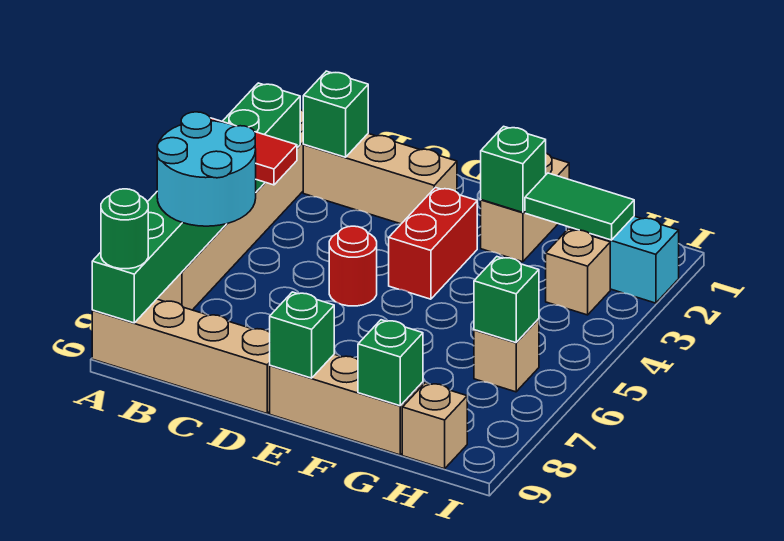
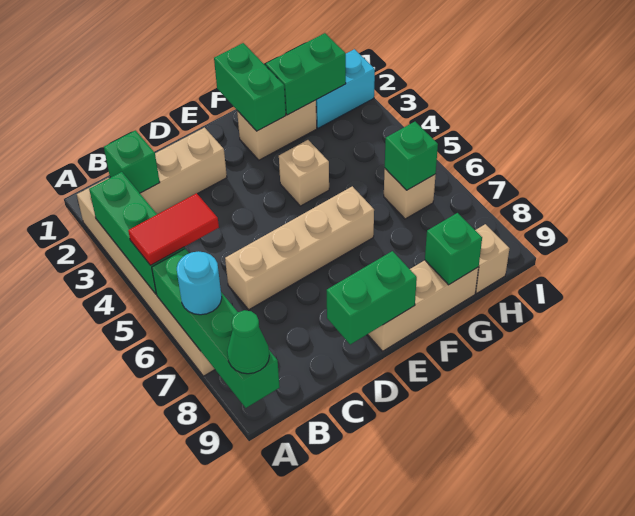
cyan round brick A6:B7 level 3 -> cyan round brick A7 level 3
tan brick A9:D9 level 1 -> tan brick C6:F6 level 1
green round brick A9 level 3 -> green cone A9 level 3
red round brick D5 level 1 -> none
red brick E3:E4 level 1 -> none
green brick E9 level 2 -> green brick D9:E9 level 2
tan brick F1:F2 level 1 -> tan brick F2:G2 level 1
green brick F2 level 2 -> green brick F1:F2 level 2
green tile G2:H2 level 2 -> green brick G2:H2 level 2
tan brick H3 level 1 -> tan brick F4 level 1

